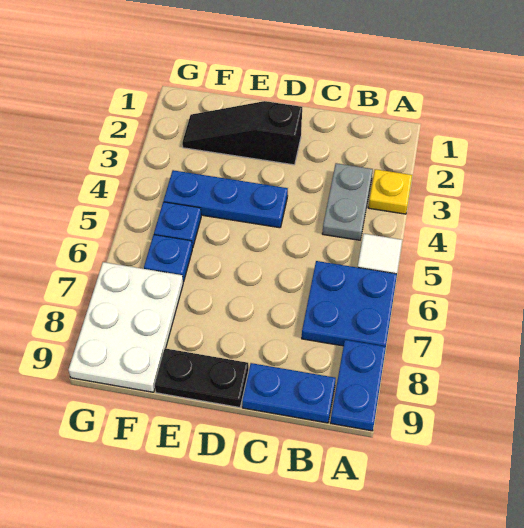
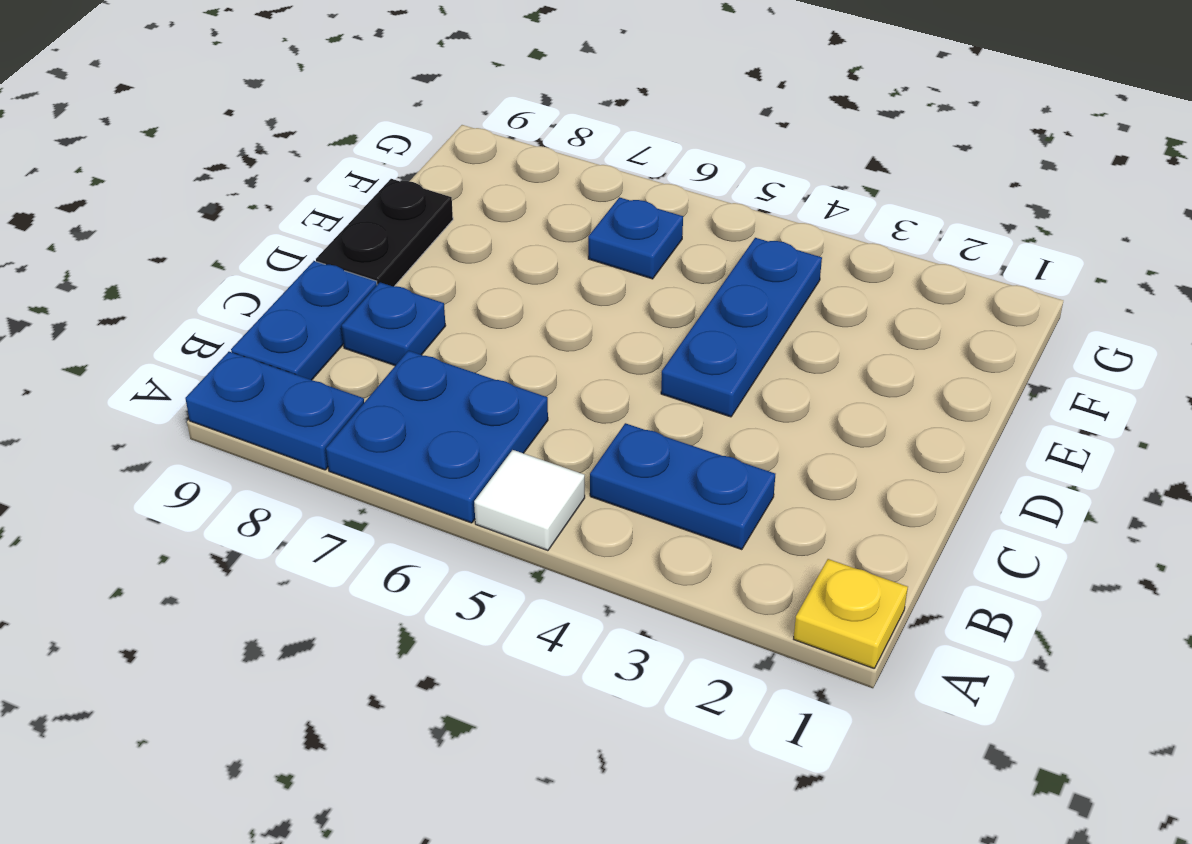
yellow plate A3 level 1 -> yellow plate A1 level 1
grey plate B3:B4 level 1 -> blue plate B3:B4 level 1
black slope D2:F2 level 1 top D -> none
blue plate F5 level 1 -> blue plate C8 level 1
white plate F7:G9 level 1 -> none

